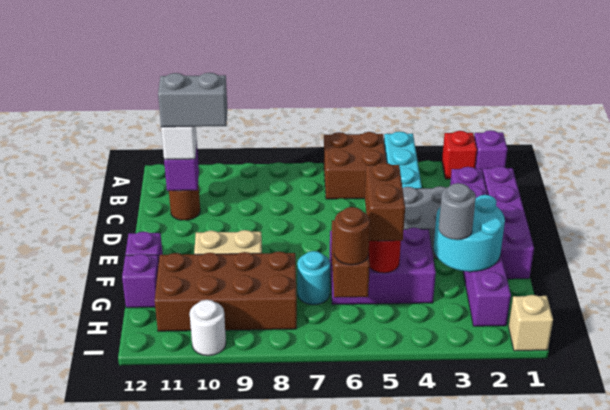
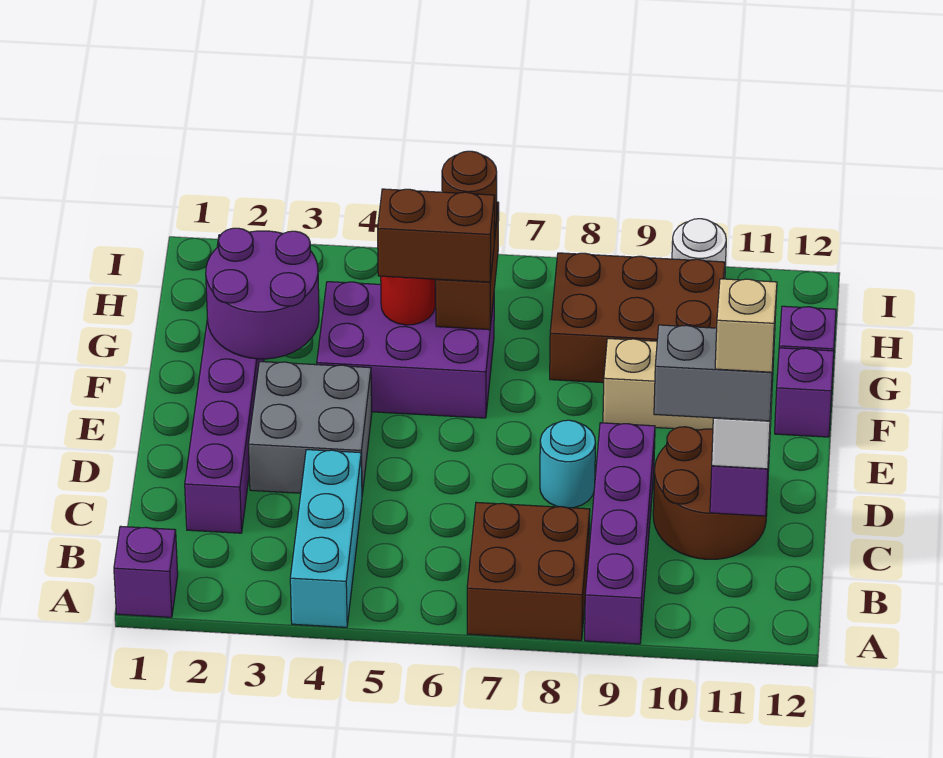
red brick A2 level 1 -> none
brown brick A5:B6 level 1 -> brown brick A7:B8 level 1
purple brick C1:F1 level 1 -> purple brick A9:D9 level 1
brown round brick C11 level 1 -> brown round brick C10:D11 level 1
cyan round brick F2:G3 level 2 -> purple round brick F2:G3 level 2
brown brick F5:G5 level 3 -> brown brick G5:G6 level 3
grey round brick G3 level 3 -> none
cyan round brick G7 level 1 -> cyan round brick D8 level 1
brown brick G8:H11 level 1 -> brown brick G8:H10 level 1
tan brick I1 level 1 -> tan brick C11 level 5

